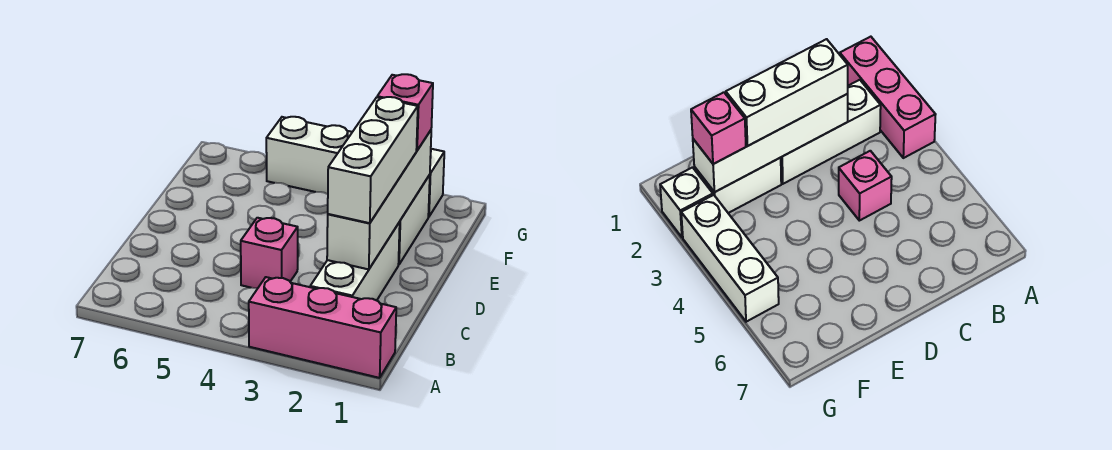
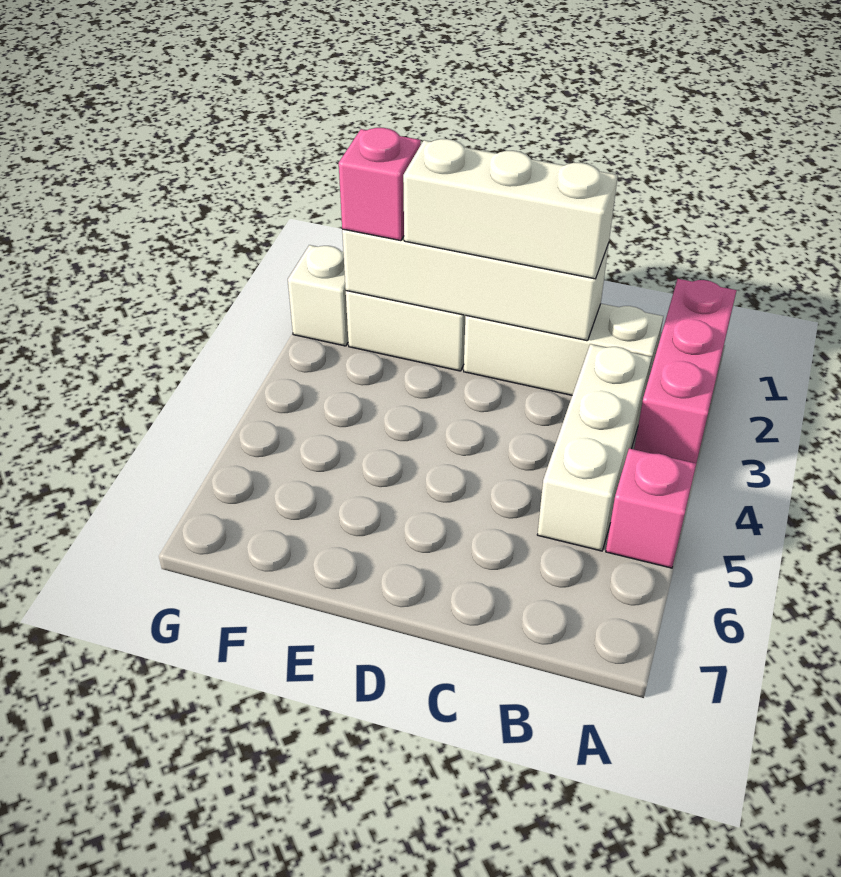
pink brick C4 level 1 -> pink brick A5 level 1
white brick G3:G5 level 1 -> white brick B3:B5 level 1

